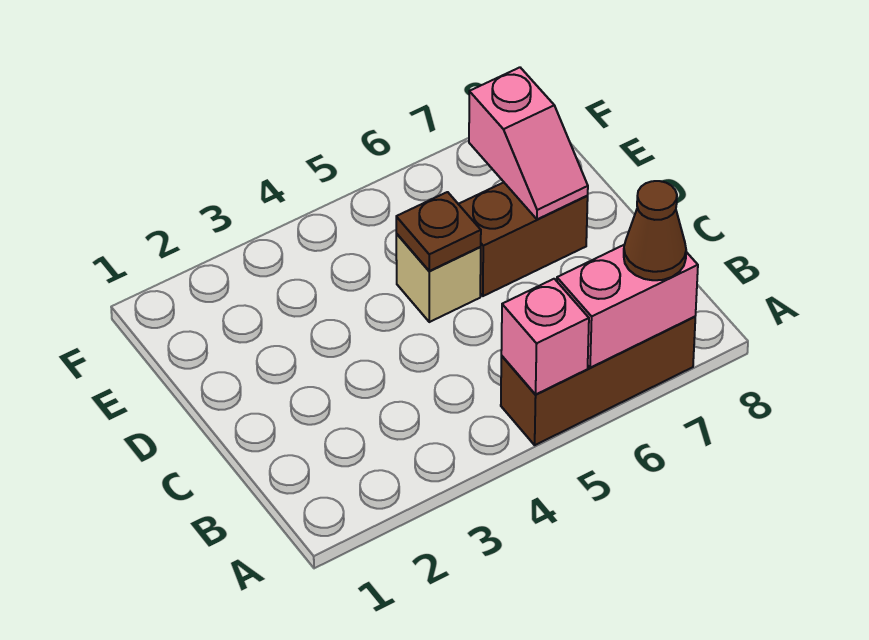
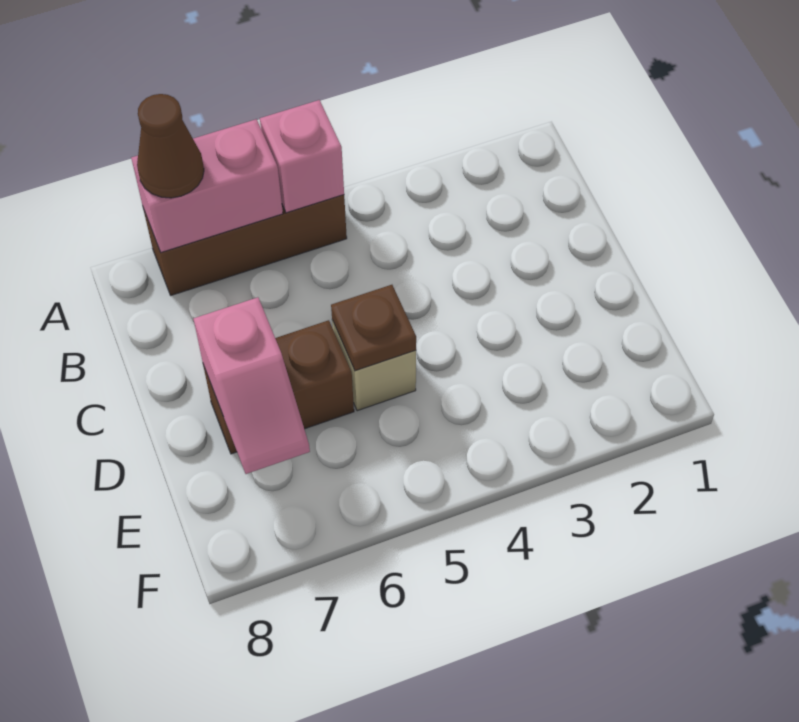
pink slope D7:E7 level 2 top E -> pink slope D7:E7 level 2 top D

